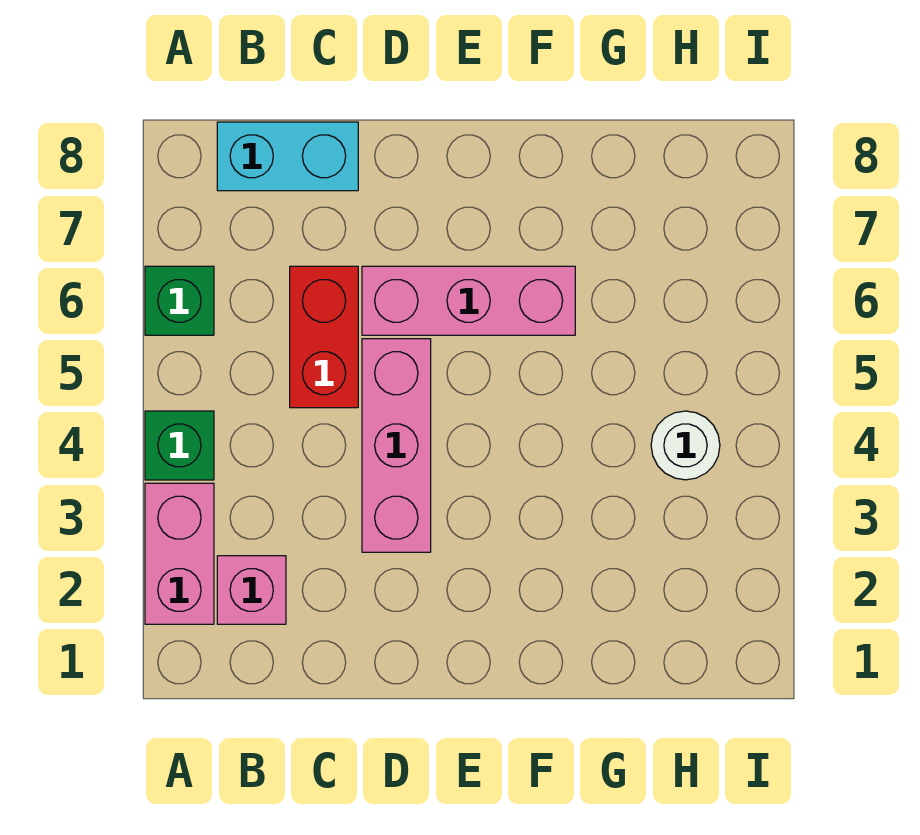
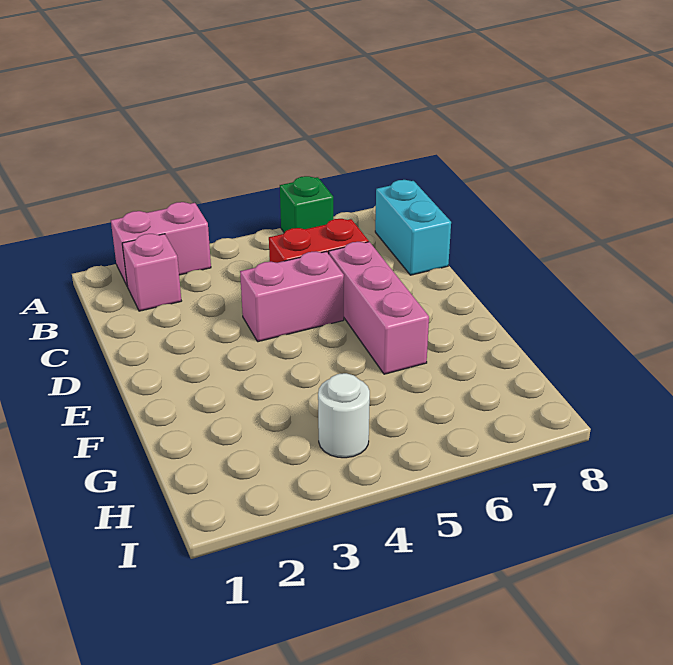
green brick A4 level 1 -> none
pink brick D3:D5 level 1 -> pink brick D4:D5 level 1

